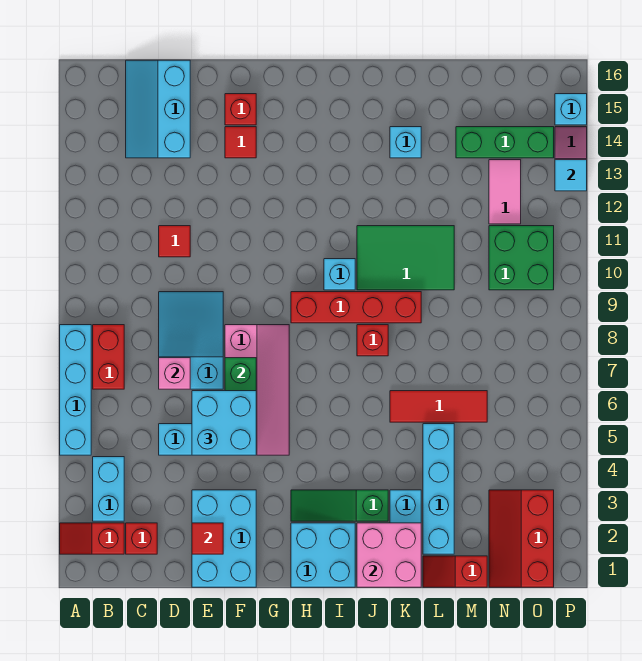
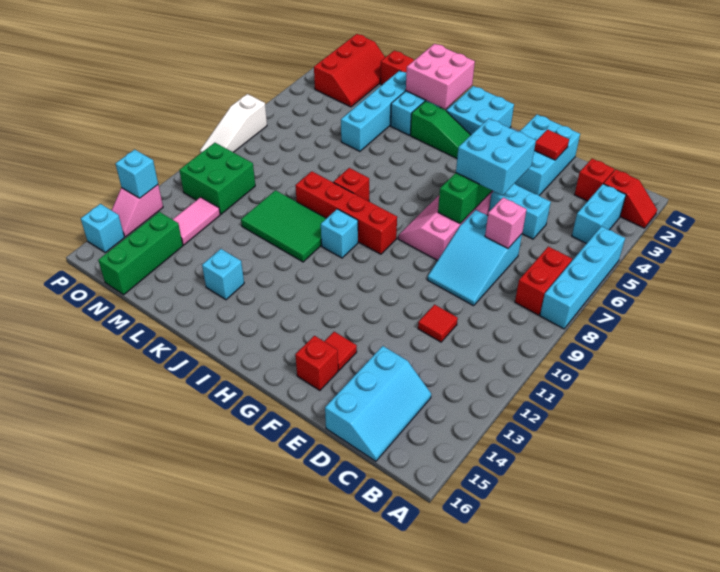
red tile K6:M6 level 1 -> none
green brick M14:O14 level 1 -> green brick N14:N16 level 1
none -> white slope P7:P9 level 1 top 7
cyan tile P13 level 2 -> cyan brick P13 level 2

